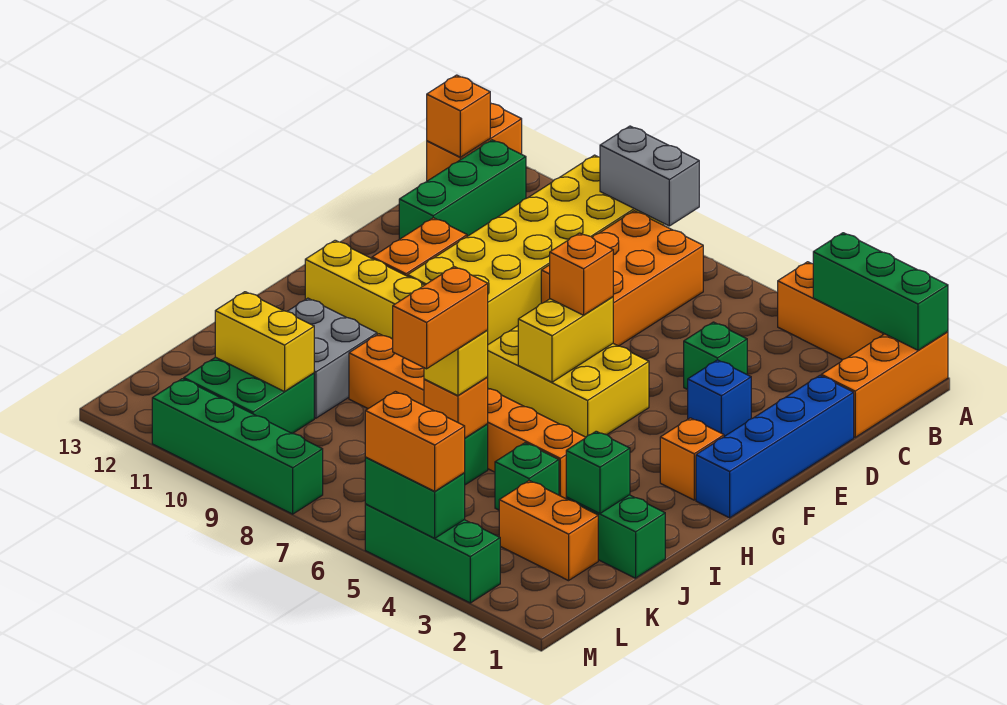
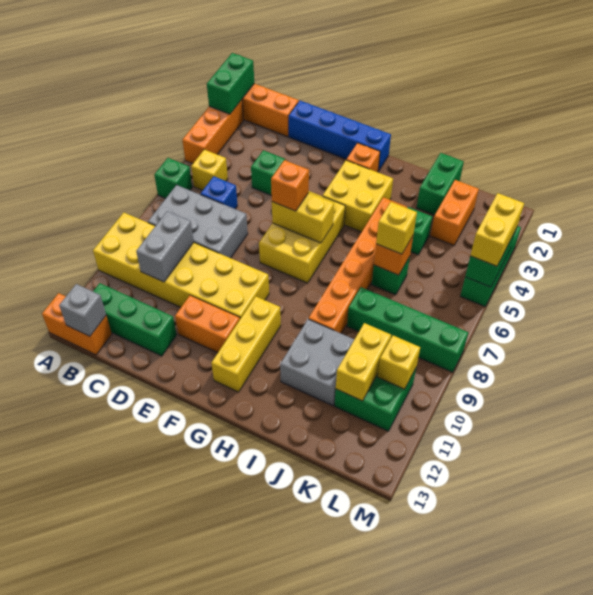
green brick A1:A3 level 2 -> green brick A1:A2 level 2
grey brick A8:A9 level 2 -> grey brick C9:C10 level 2
none -> yellow brick B5 level 1
orange brick B7:D8 level 1 -> grey brick B7:D8 level 1
orange brick B13 level 2 -> grey brick B13 level 2
blue brick E3 level 1 -> blue brick C6 level 1
none -> yellow brick G3:H4 level 1
green brick J2 level 2 -> green brick A6 level 1
orange brick J6:K6 level 4 -> none
none -> yellow brick L10 level 2
orange brick M4:M5 level 3 -> yellow brick M4:M5 level 3
green brick M8:M11 level 1 -> green brick J8:M8 level 1

